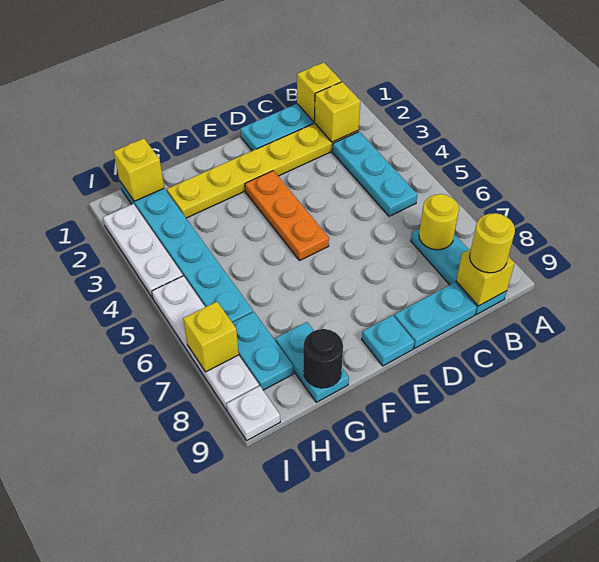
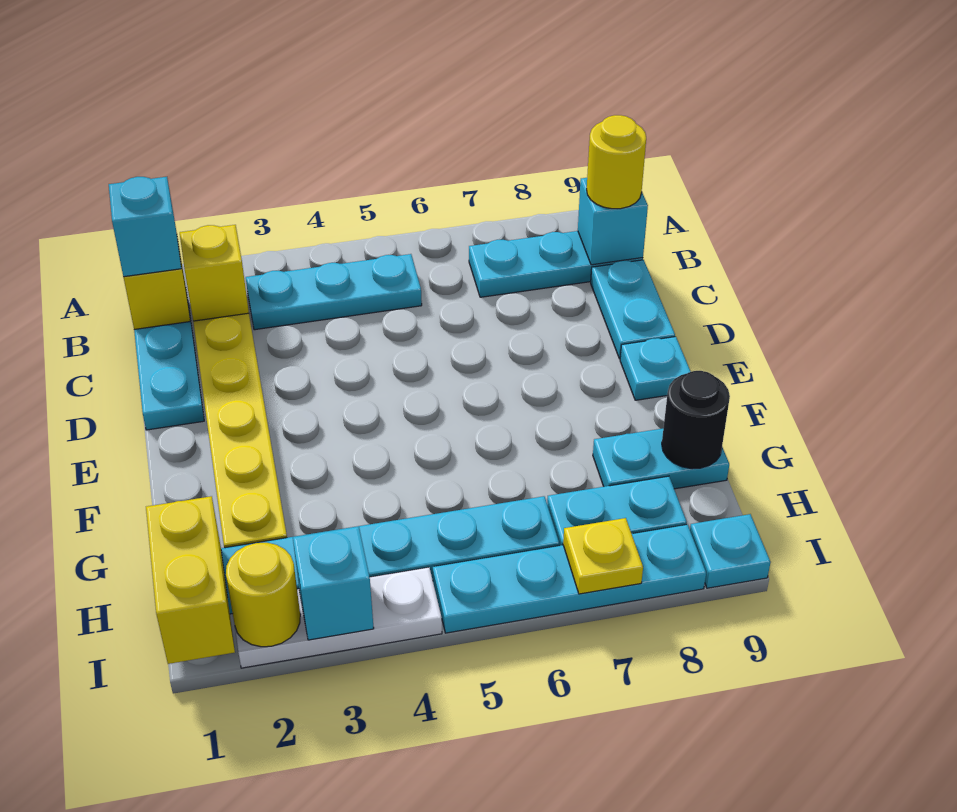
none -> cyan brick B1 level 3
yellow round brick B7 level 2 -> yellow round brick I2 level 2
yellow brick B9 level 2 -> cyan brick B9 level 2
orange plate E3:E5 level 1 -> none
yellow brick H1 level 2 -> yellow brick H1:I1 level 2
none -> cyan brick I3 level 2
white plate I5:I8 level 1 -> cyan plate I5:I8 level 1
yellow brick I7 level 2 -> yellow plate I7 level 2
white plate I9 level 1 -> cyan plate I9 level 1

